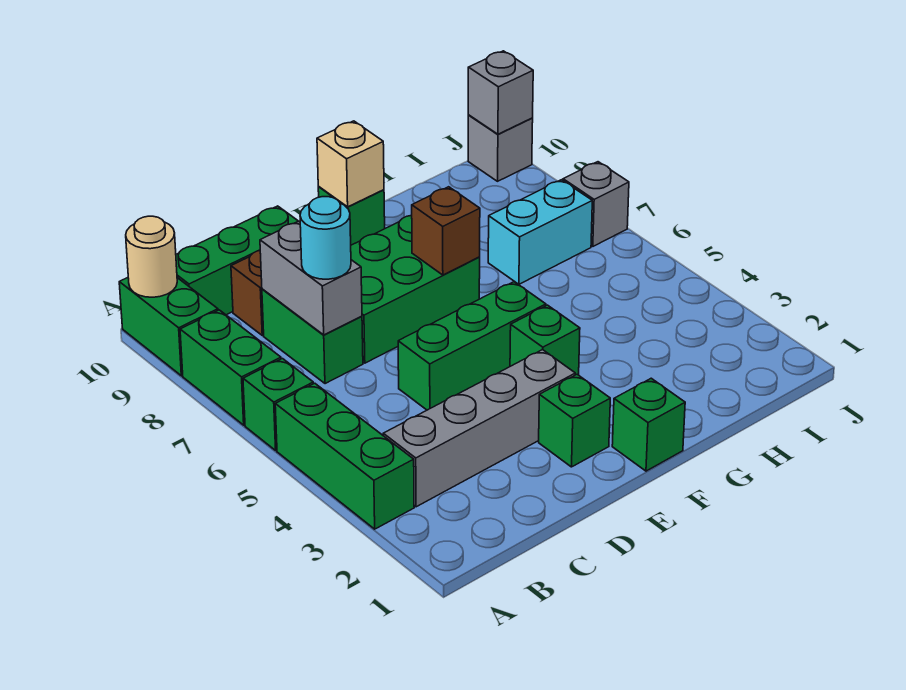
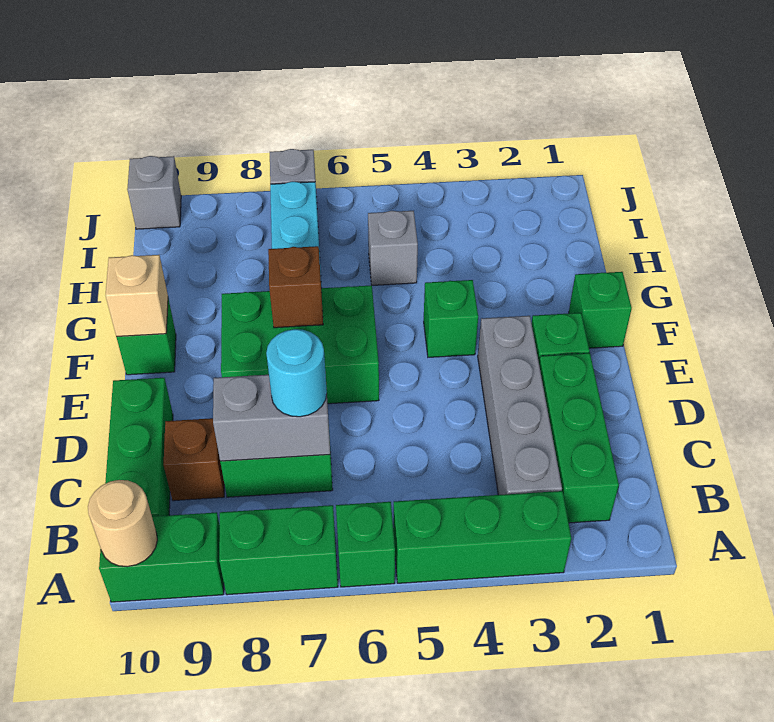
green brick D5:F5 level 1 -> green brick B2:D2 level 1
green brick D7:F8 level 1 -> green brick E6:F8 level 1
grey brick J10 level 2 -> grey brick H5 level 1

